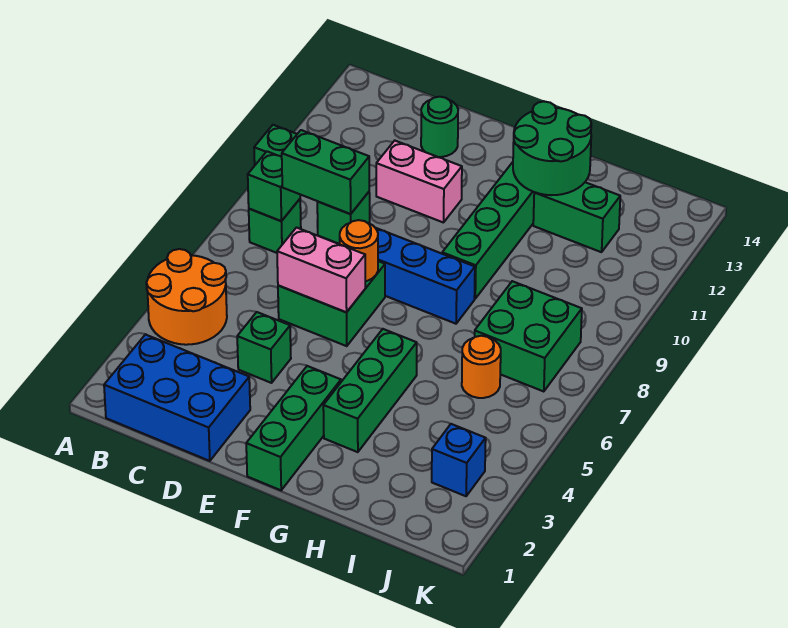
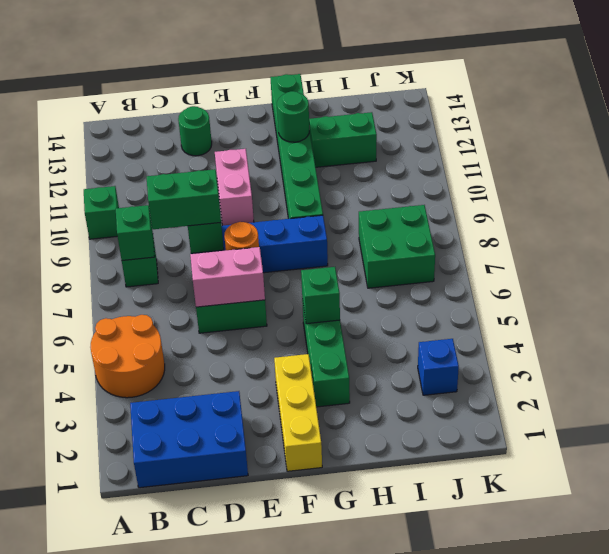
green brick D4 level 1 -> green brick G5 level 2
pink brick D11:E11 level 1 -> pink brick E10:E11 level 1
green brick F1:F3 level 1 -> yellow brick F1:F3 level 1
green round brick G12:H13 level 2 -> green round brick G12 level 2
orange round brick I6 level 1 -> none

